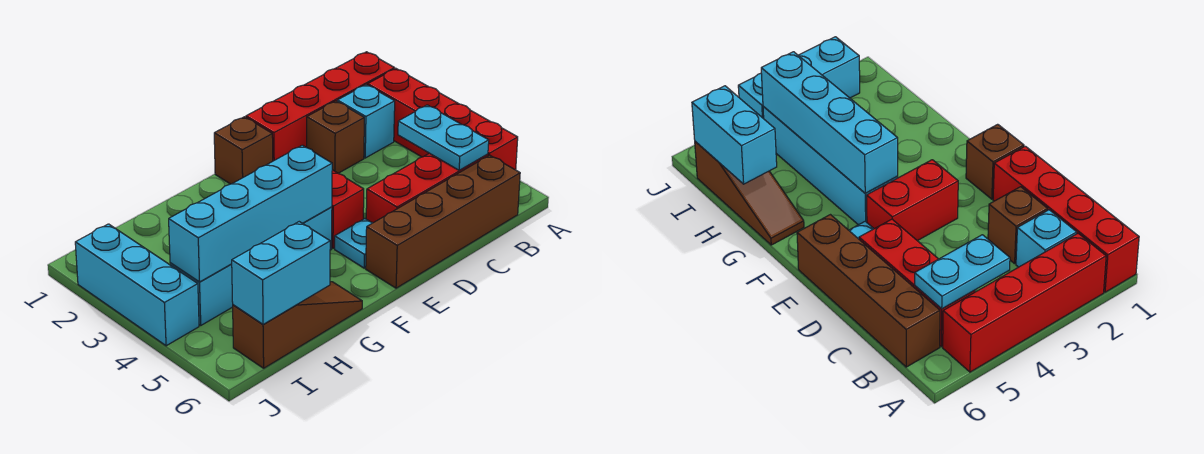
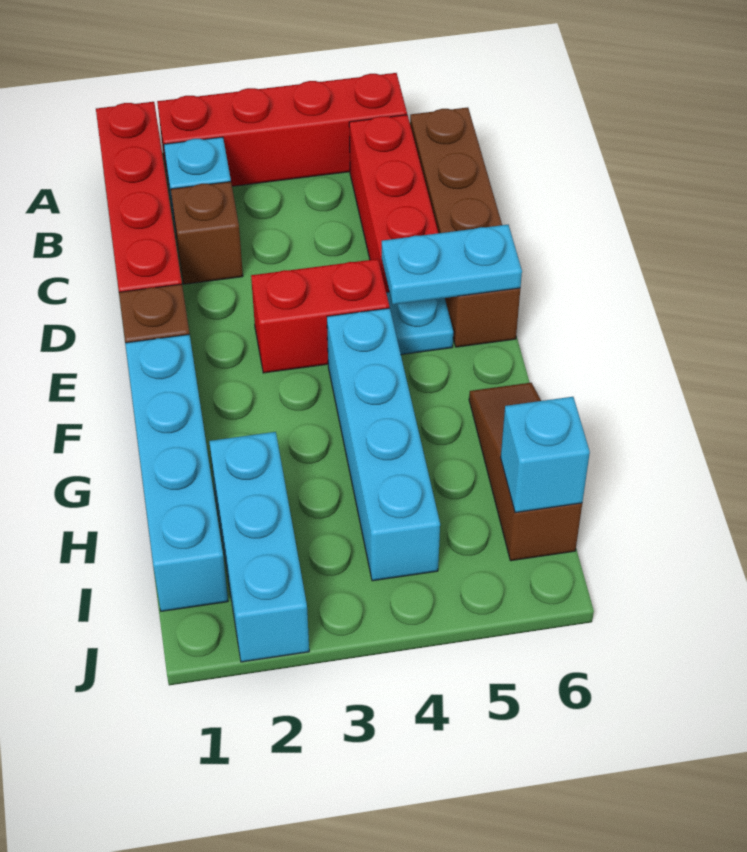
cyan plate B4:B5 level 2 -> cyan plate E5:E6 level 2
cyan brick F4:I4 level 2 -> cyan brick F1:I1 level 1
cyan brick H6:I6 level 2 -> cyan brick I6 level 2
cyan brick J2:J4 level 1 -> cyan brick H2:J2 level 1

